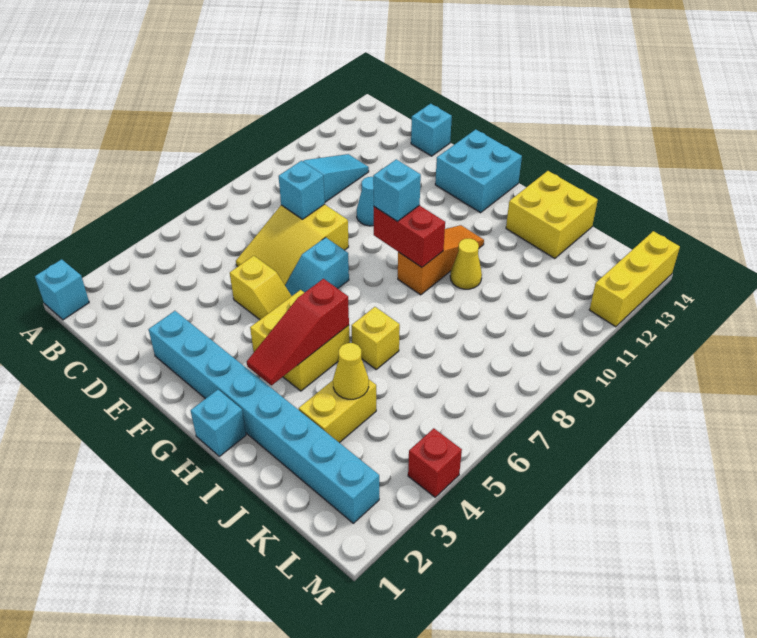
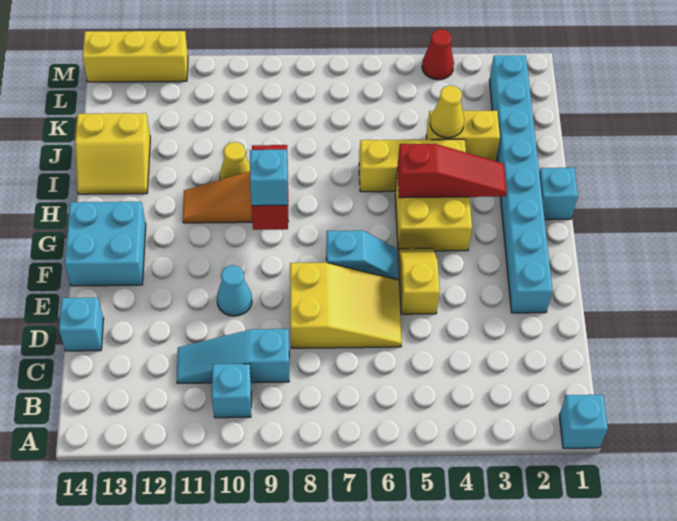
cyan brick D8 level 2 -> cyan brick B10 level 1
yellow brick I6 level 1 -> yellow brick I4:I6 level 1
yellow brick I13:J14 level 1 -> yellow slope I13:J14 level 1 top J
red brick M4 level 1 -> red cone M4 level 1

